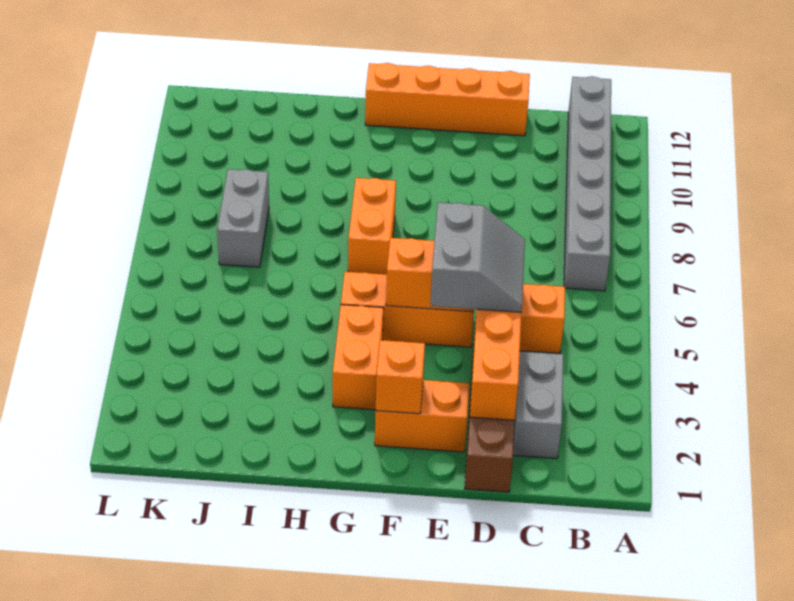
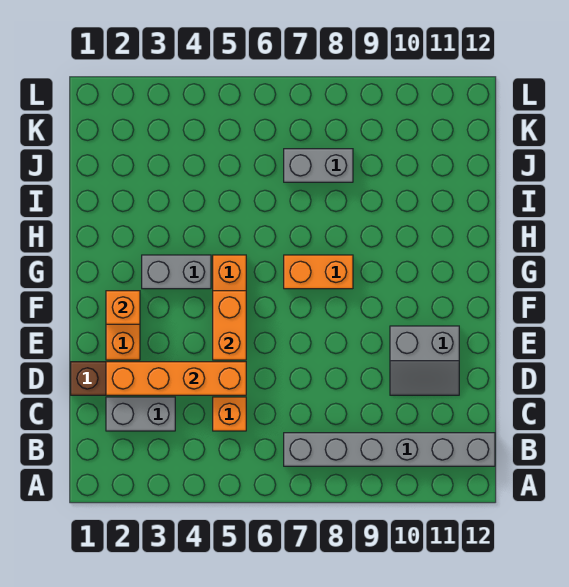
grey slope D4:E5 level 3 top E -> grey slope D10:E11 level 1 top E
orange brick D12:G12 level 1 -> none
orange brick G3:G4 level 1 -> grey brick G3:G4 level 1

